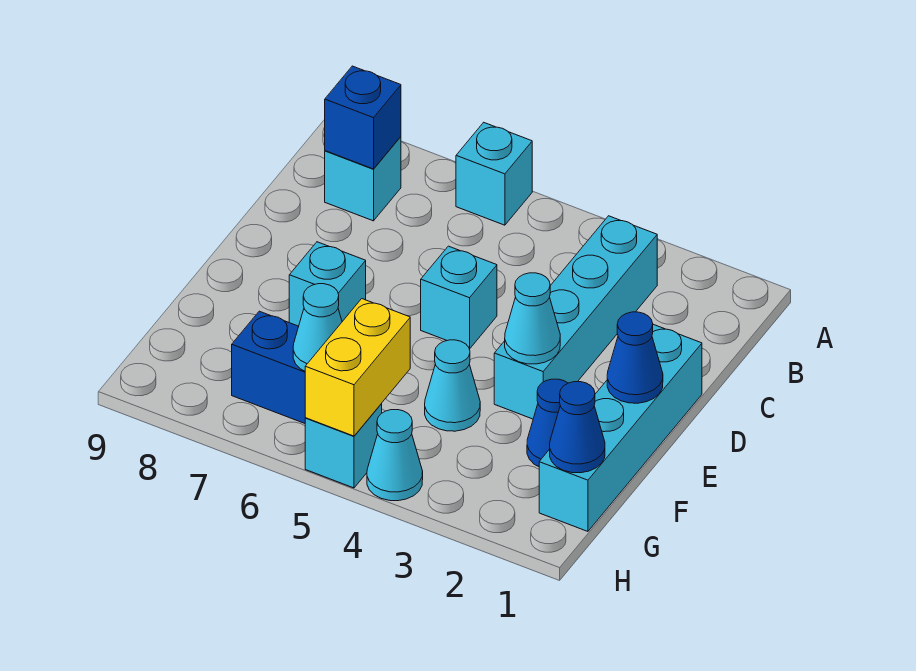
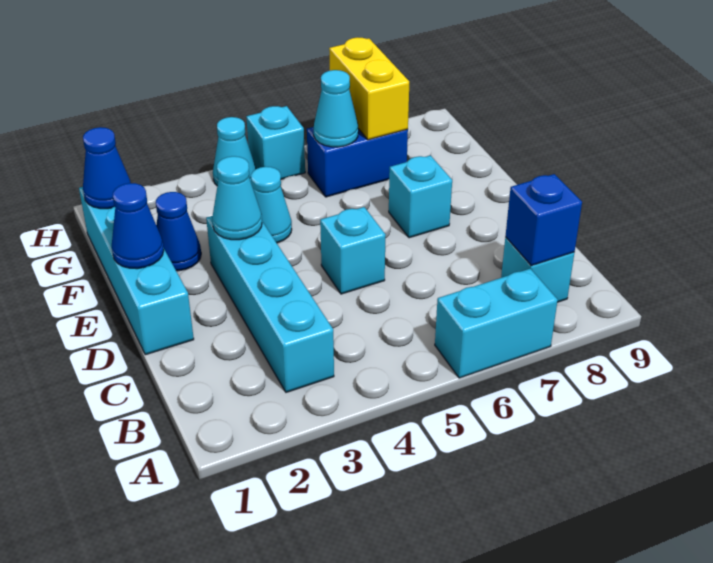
cyan brick A6 level 1 -> cyan brick A6:A7 level 1
yellow brick G5:H5 level 2 -> yellow brick G7:H7 level 2

